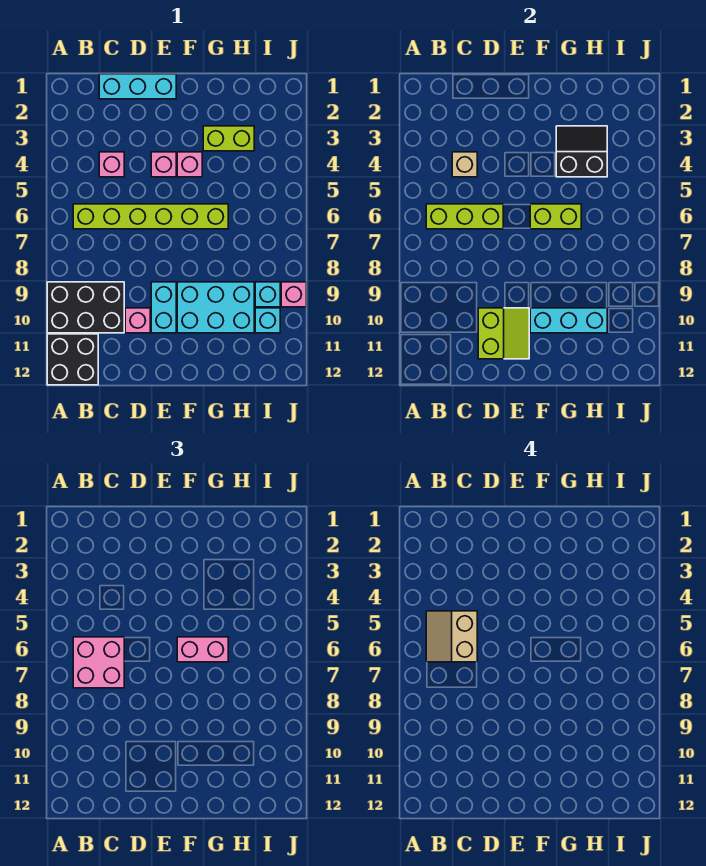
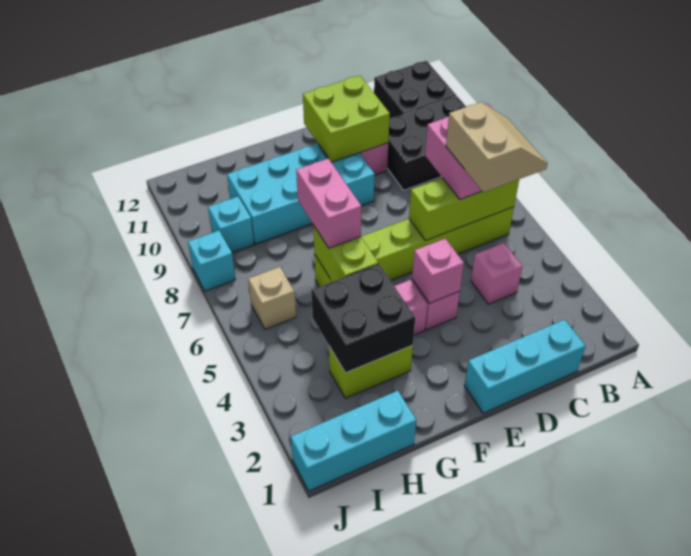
tan brick C4 level 2 -> tan brick I6 level 1
lime slope D10:E11 level 2 top D -> lime brick D10:E11 level 2
lime brick F6:G6 level 2 -> lime brick G5:G6 level 2
pink brick F6:G6 level 3 -> pink brick G6:G7 level 3
cyan brick F10:H10 level 2 -> cyan brick H1:J1 level 1
black slope G3:H4 level 2 top 4 -> black brick G3:H4 level 2
cyan brick I10 level 1 -> cyan brick J8 level 1
pink brick J9 level 1 -> pink brick E4 level 2

